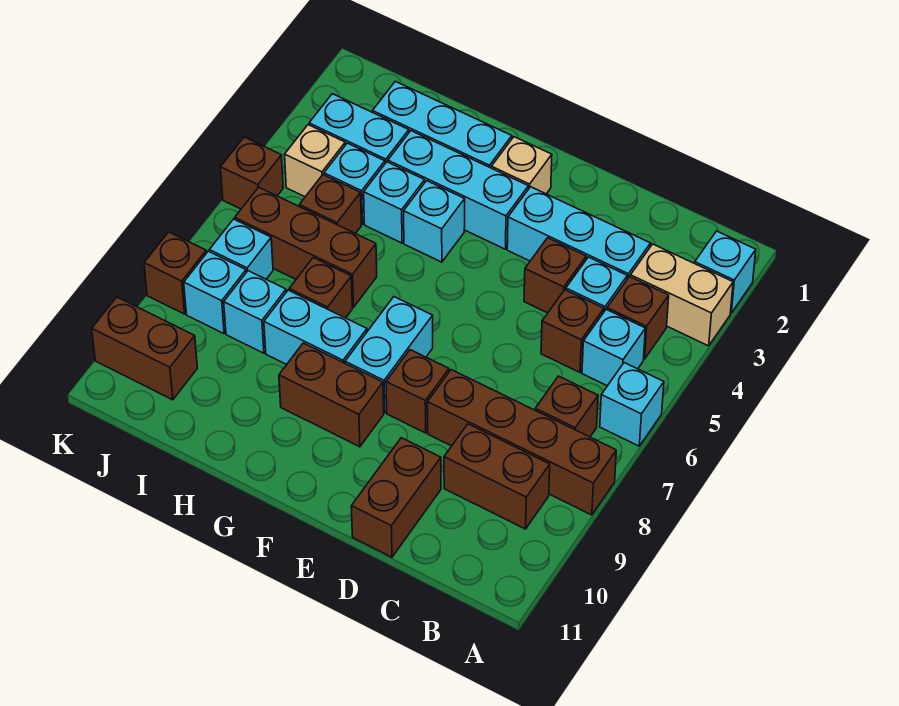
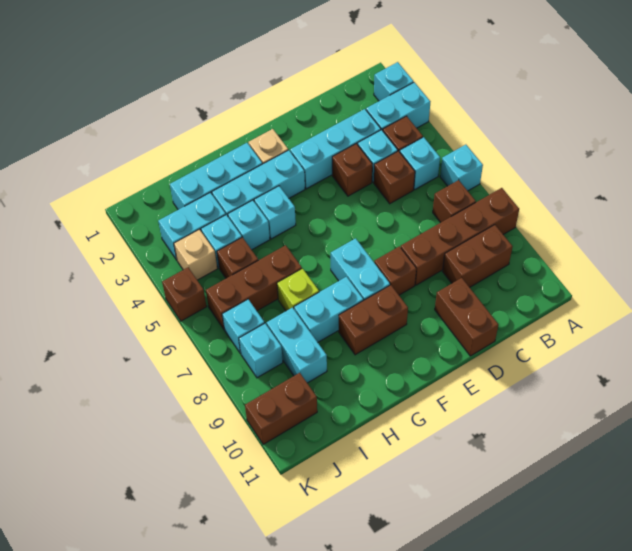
tan brick A3:B3 level 1 -> cyan brick A3:B3 level 1
brown brick H7 level 1 -> lime brick H7 level 1
cyan brick I8 level 1 -> cyan brick I8:I9 level 1
brown brick K8 level 1 -> none

